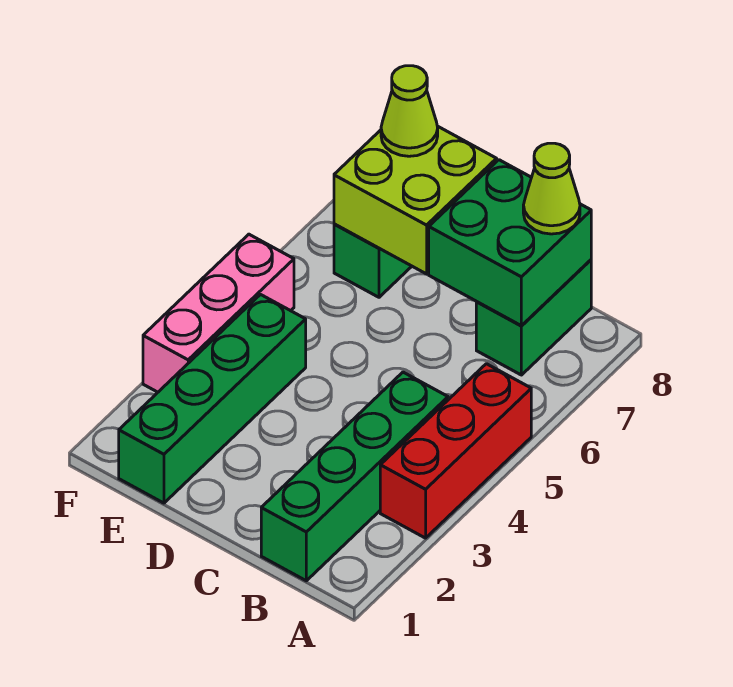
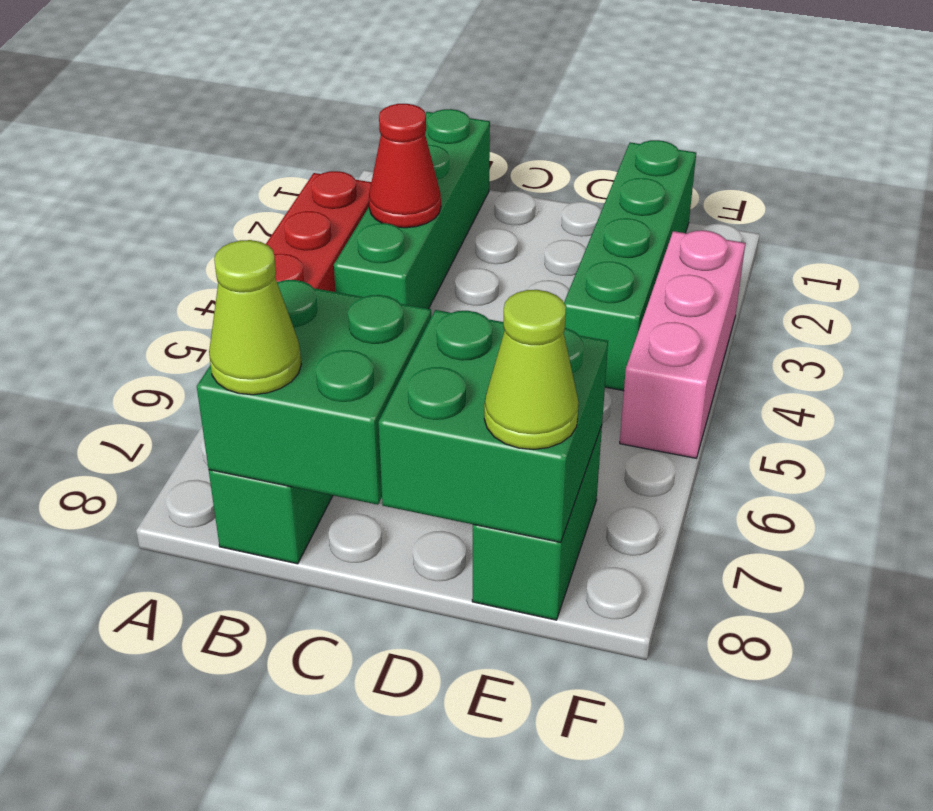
none -> red cone B3 level 2
lime brick D7:E8 level 2 -> green brick D7:E8 level 2

